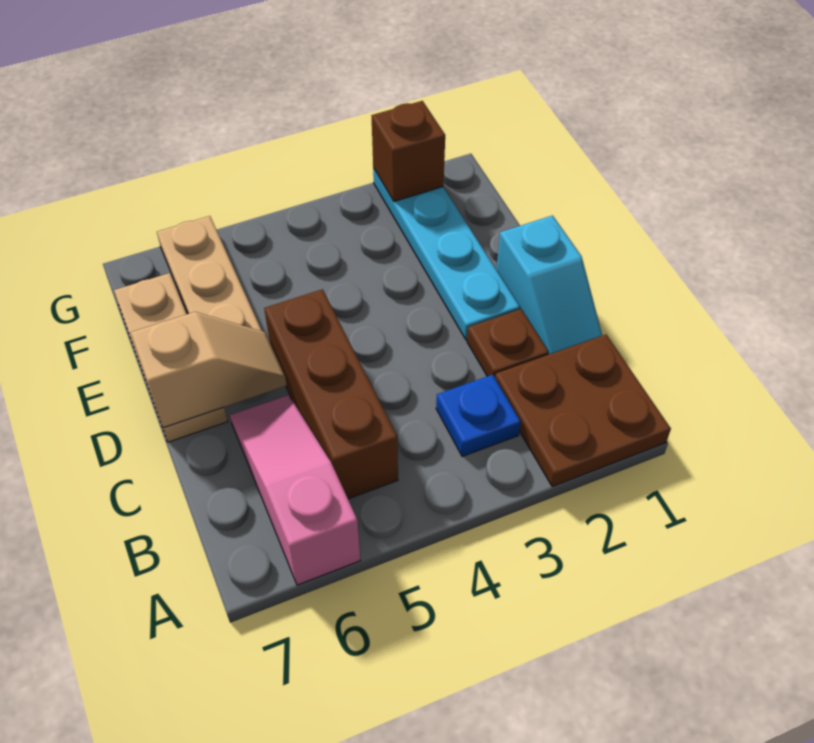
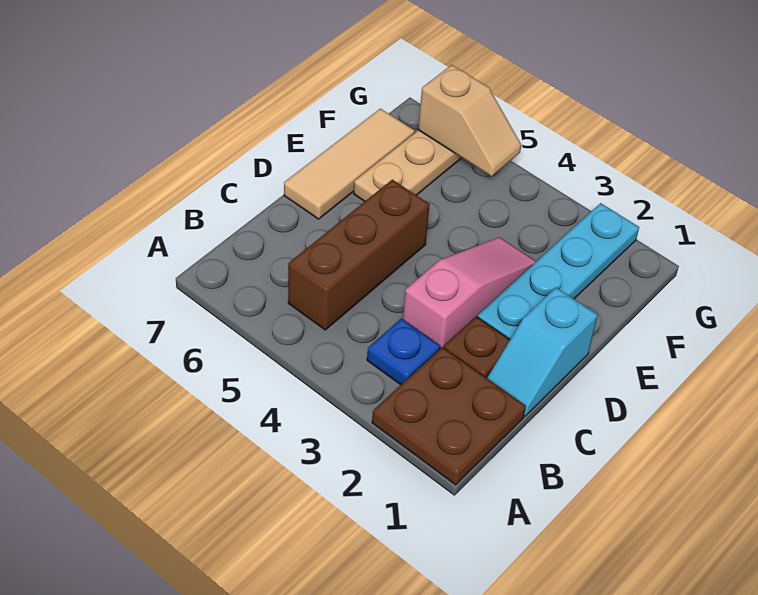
pink slope A6:C6 level 1 top A -> pink slope C3:E3 level 1 top C
tan slope D6:D7 level 2 top 7 -> tan slope G5:G6 level 2 top 6
tan plate D7:F7 level 1 -> tan tile D7:F7 level 1
brown brick G2 level 2 -> none

